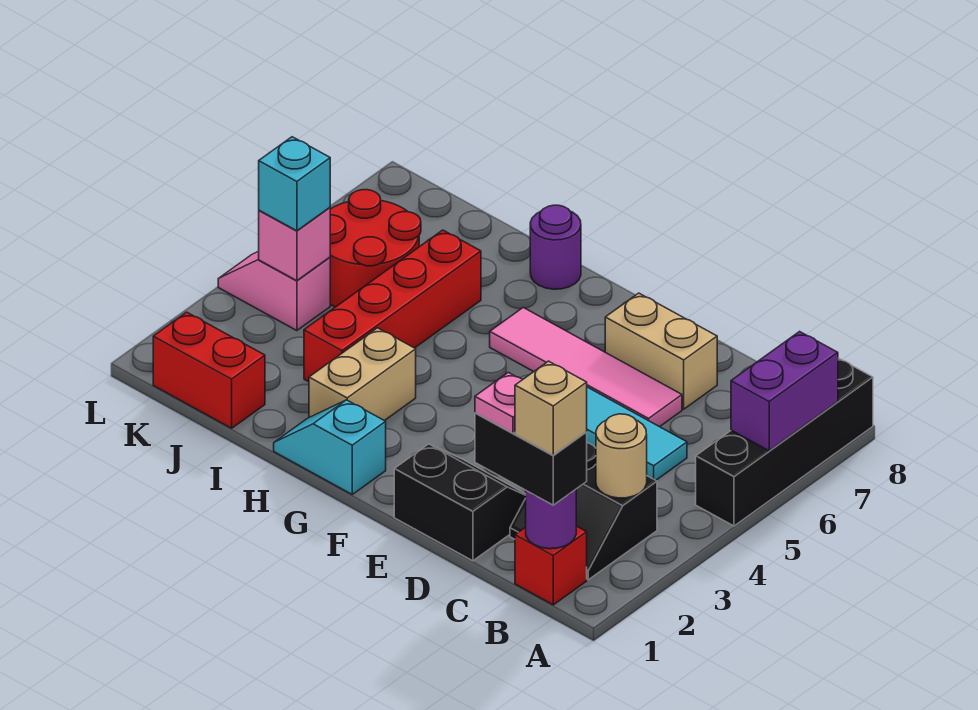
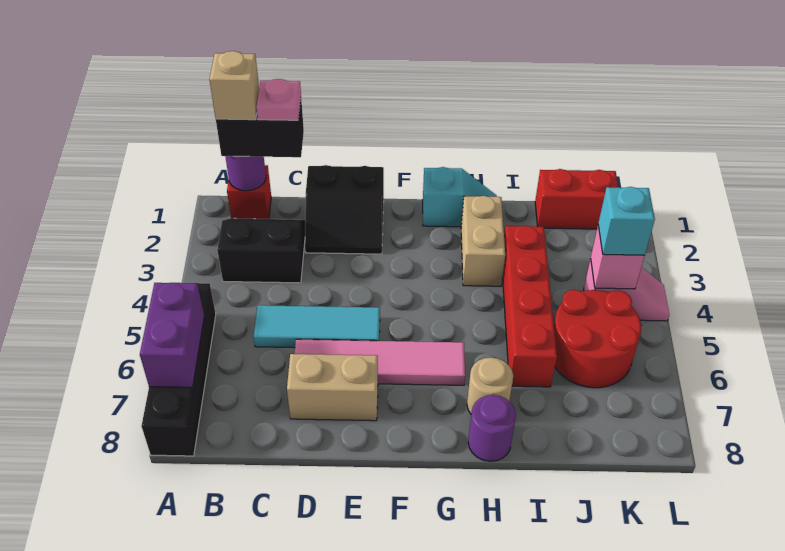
tan round brick B3 level 2 -> tan round brick H7 level 1

